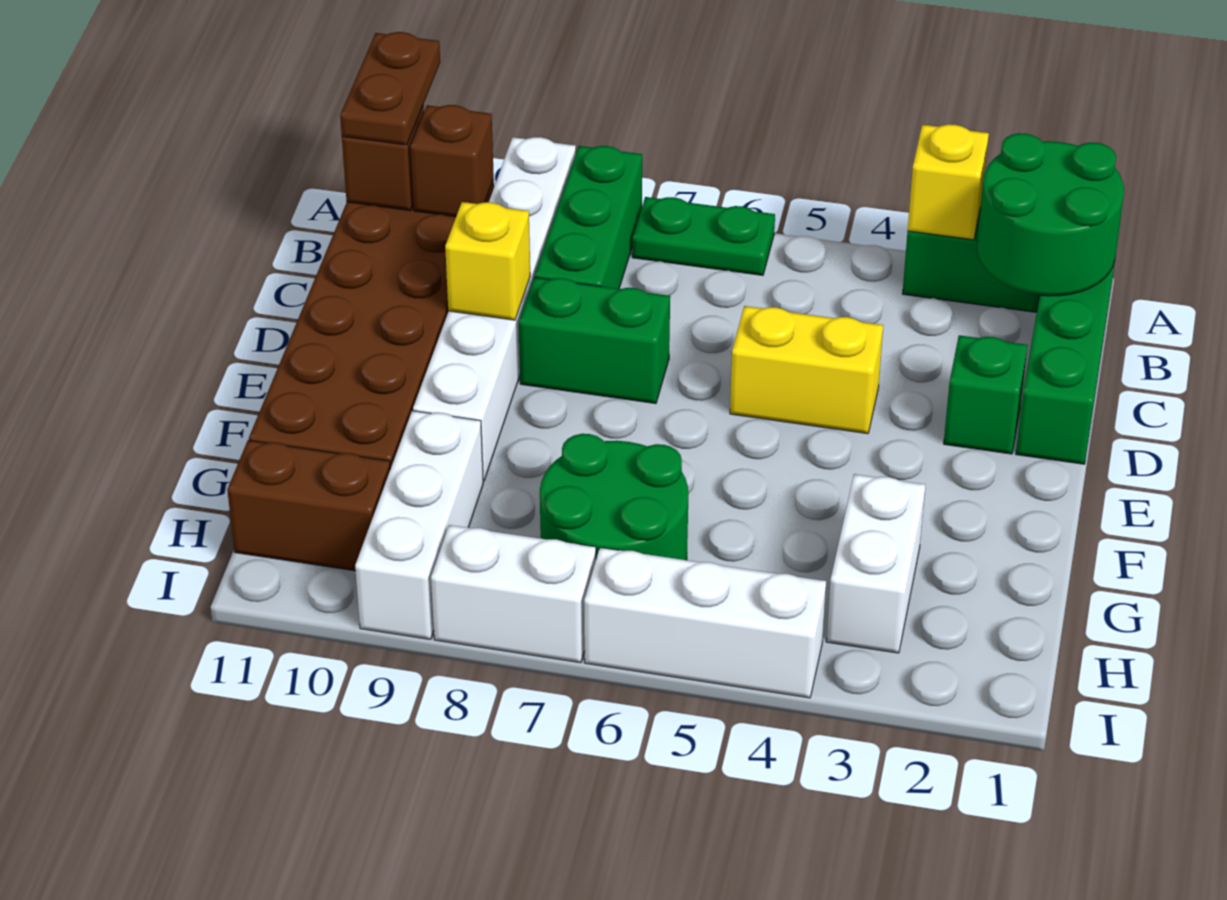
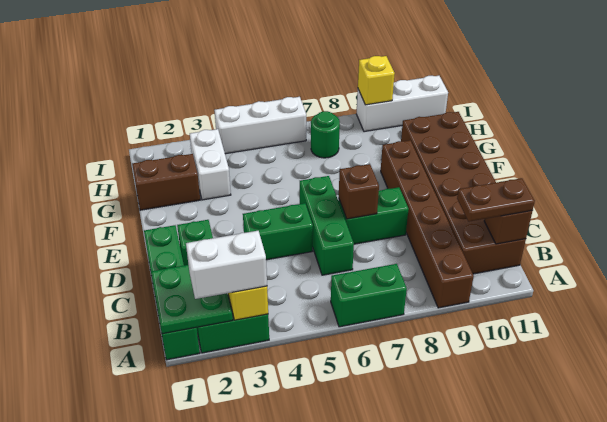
green round brick A1:B2 level 2 -> green plate A1:B2 level 2
green plate A6:A7 level 1 -> green brick A6:A7 level 1
green brick A8:C8 level 1 -> green brick C6:E6 level 1
white brick A9:F9 level 1 -> brown brick A9:F9 level 1
brown plate A11:B11 level 3 -> brown plate B10:B11 level 3
brown brick B10 level 2 -> brown brick D7 level 2
yellow brick D4:D5 level 1 -> green brick D4:D5 level 1
yellow brick D9 level 2 -> yellow brick I9 level 2
green round brick G6:H7 level 1 -> green round brick H7 level 1
white brick G9:I9 level 1 -> white brick I9:I11 level 1
brown brick H10:H11 level 1 -> brown brick G1:G2 level 1
white brick I7:I8 level 1 -> white brick A2:A3 level 3

